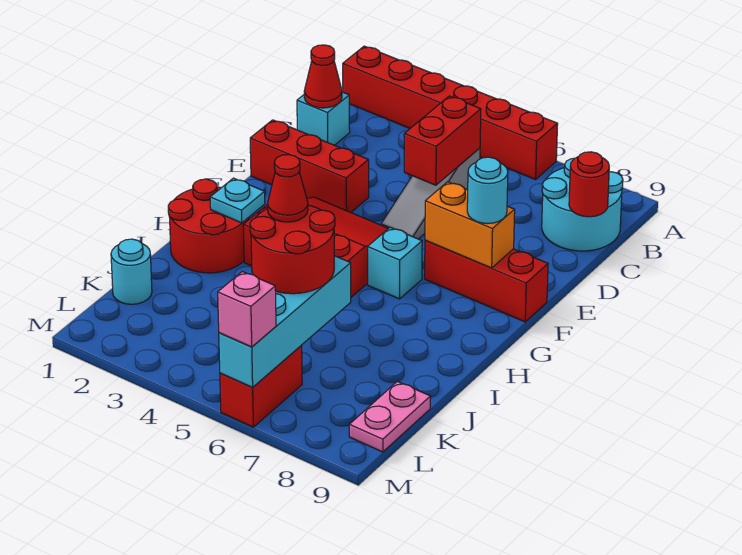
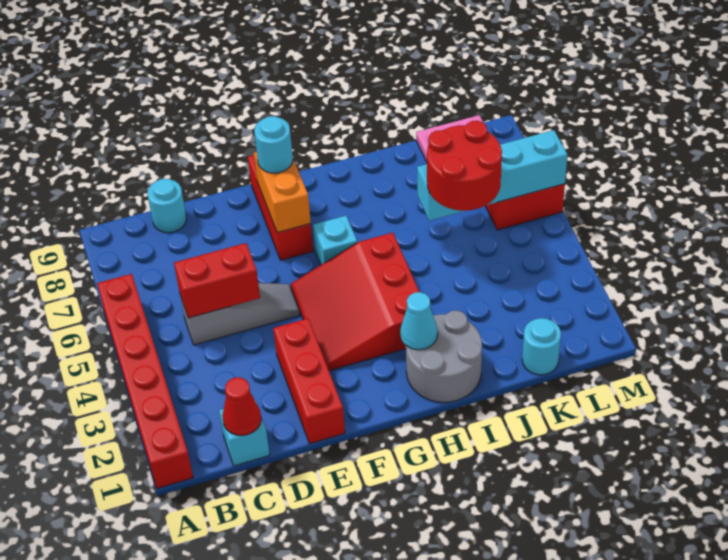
cyan round brick B8:C9 level 1 -> cyan round brick C9 level 1
red round brick C9 level 2 -> none
red round brick H1:I2 level 1 -> grey round brick H1:I2 level 1
cyan plate H2 level 2 -> cyan cone H2 level 2
red cone J5 level 4 -> none
pink brick M6 level 3 -> none

